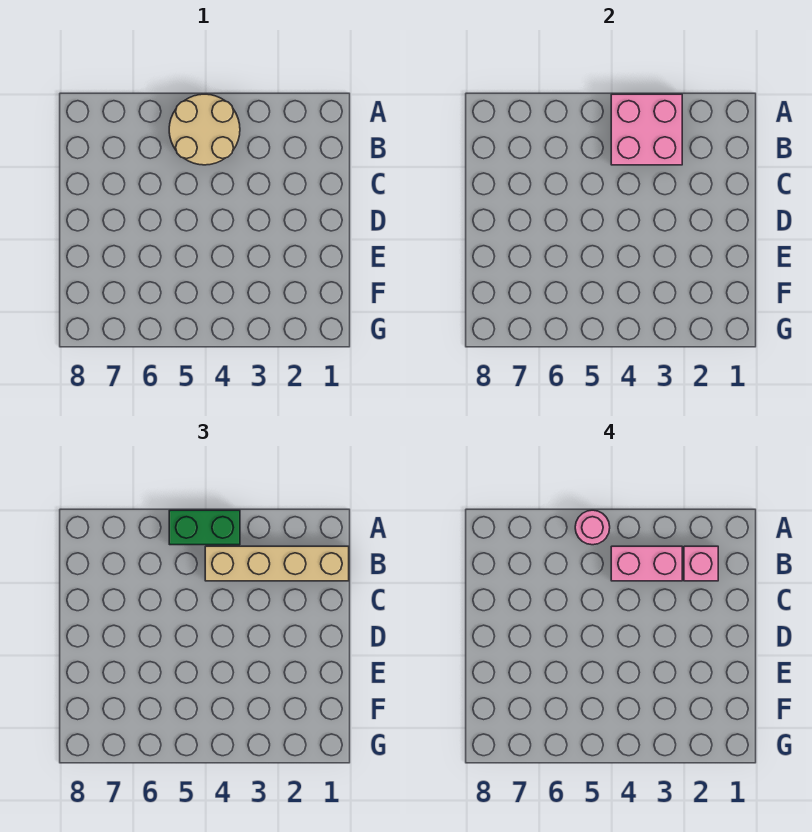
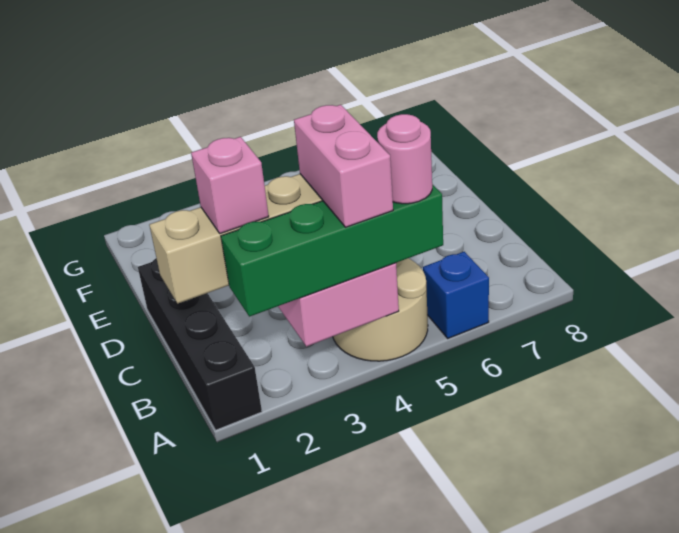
none -> black brick A1:D1 level 1
green brick A4:A5 level 3 -> green brick A2:A5 level 3
none -> blue brick A6 level 1
pink brick B3:B4 level 4 -> pink brick A4:B4 level 4

